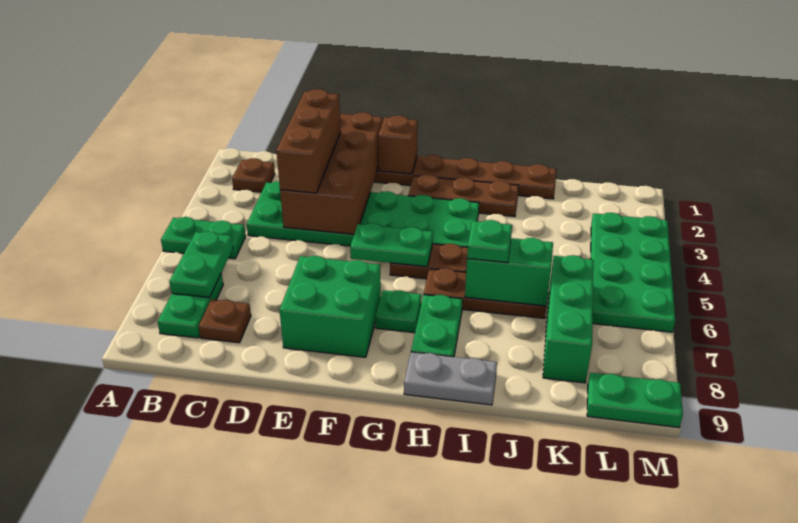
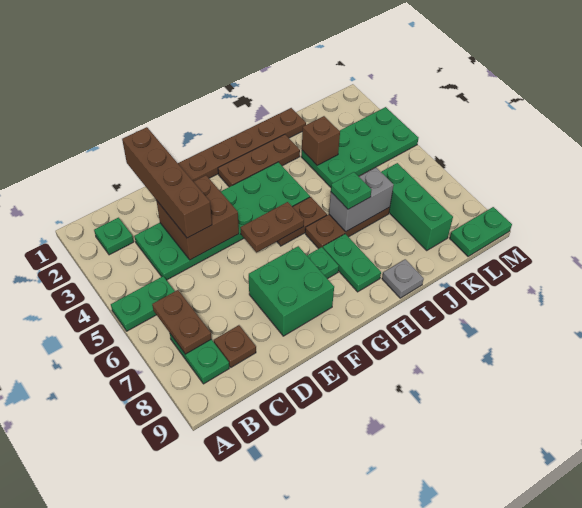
brown plate B2 level 1 -> green plate B2 level 1
green plate B6:B7 level 2 -> brown plate B6:B7 level 2
brown brick D1:E4 level 2 -> brown brick D3:E4 level 2
brown brick D2:D4 level 3 -> brown brick D1:D4 level 3
brown brick F1 level 2 -> brown brick J3 level 2
green plate F5:G5 level 2 -> brown plate F5:G5 level 2
grey plate H9:I9 level 1 -> grey plate I9 level 1
green brick I6:J6 level 2 -> grey brick I6:J6 level 2
green plate L3:M6 level 1 -> green plate J3:M4 level 1

